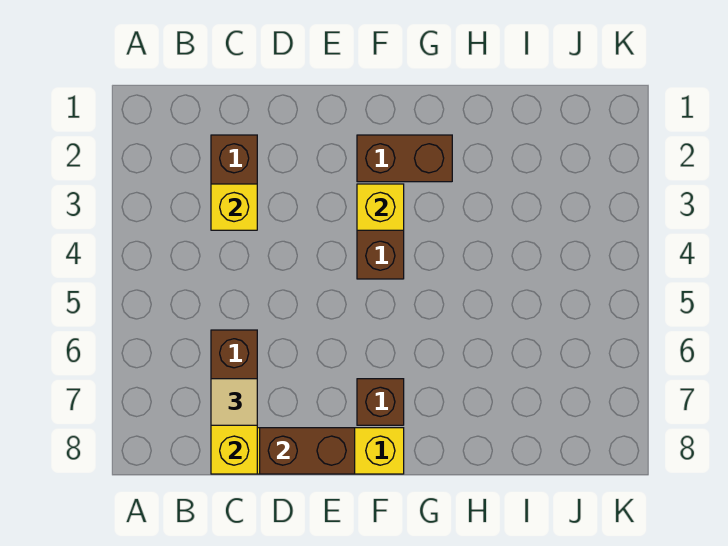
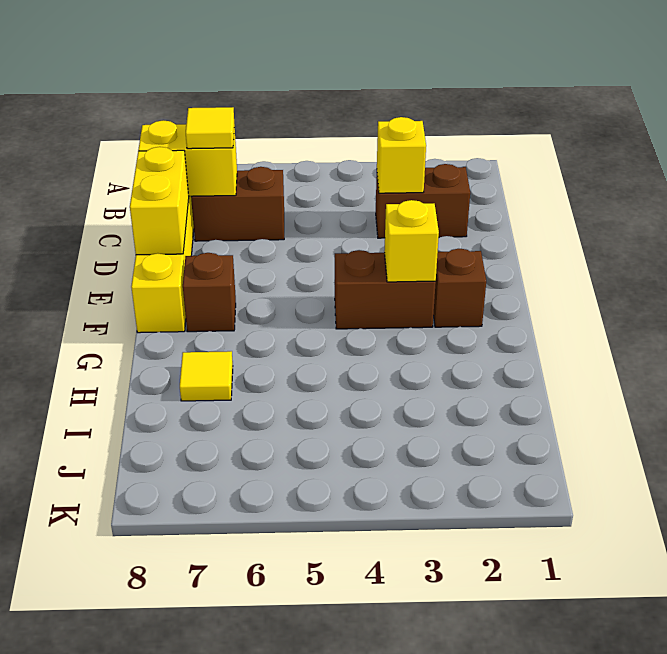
tan tile C7 level 3 -> yellow tile C7 level 3
brown brick D8:E8 level 2 -> yellow brick D8:E8 level 2
brown brick F2:G2 level 1 -> brown brick F2 level 1
none -> yellow tile H7 level 1

